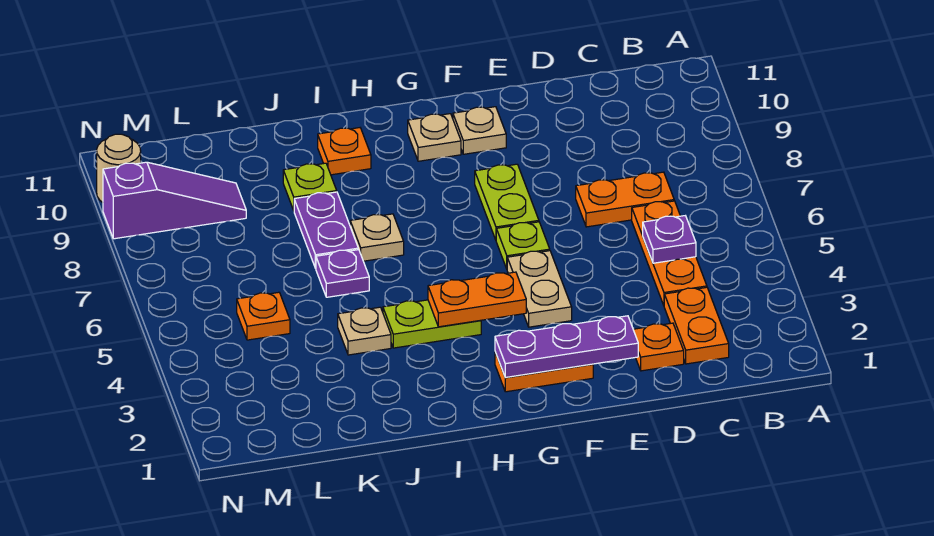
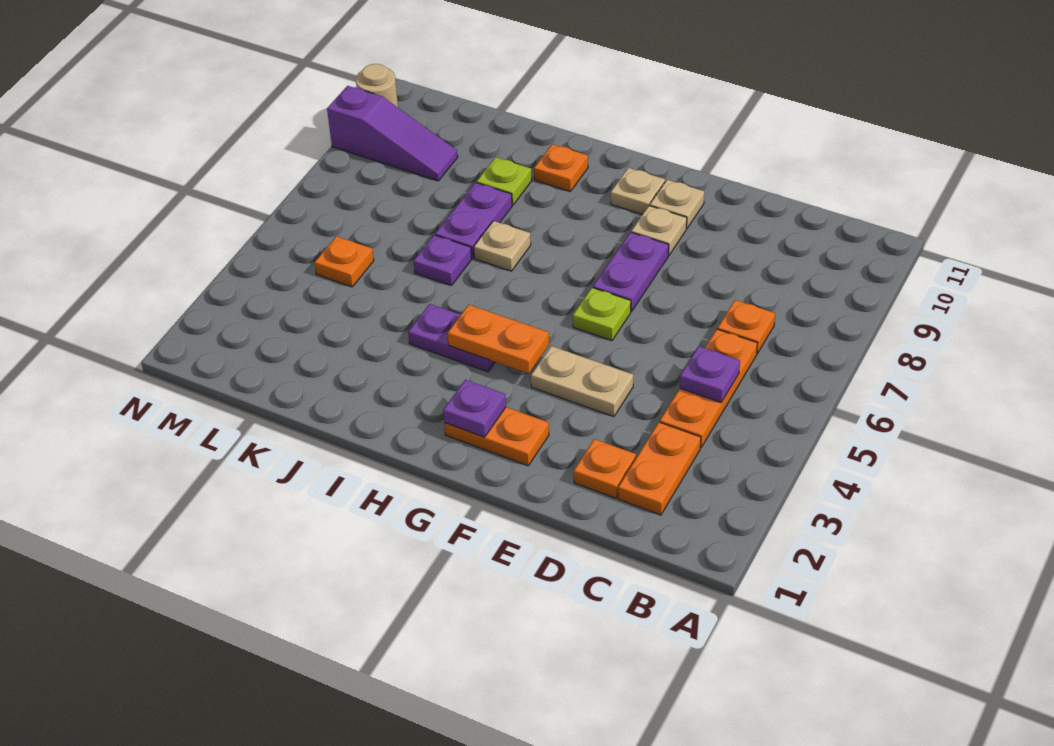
orange plate C7:D7 level 1 -> orange plate C7 level 1
purple plate E2:G2 level 2 -> purple plate G2 level 2
tan plate F4:F5 level 1 -> tan plate E4:F4 level 1
lime plate F7:F8 level 1 -> purple plate F7:F8 level 1
lime plate H4:I4 level 1 -> purple plate H4:I4 level 1
tan plate J4 level 1 -> tan plate F9 level 1

